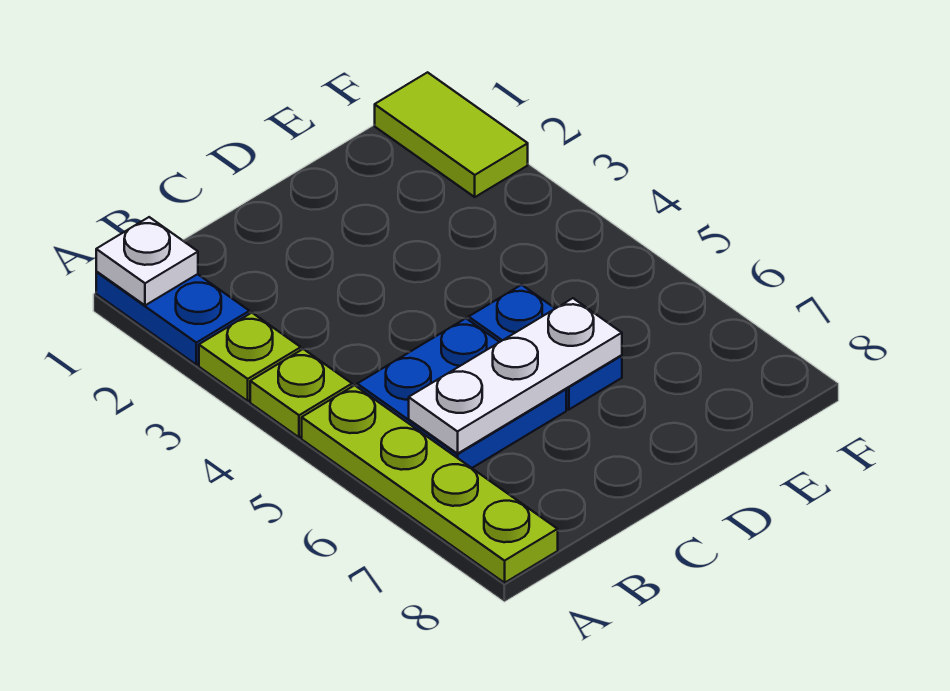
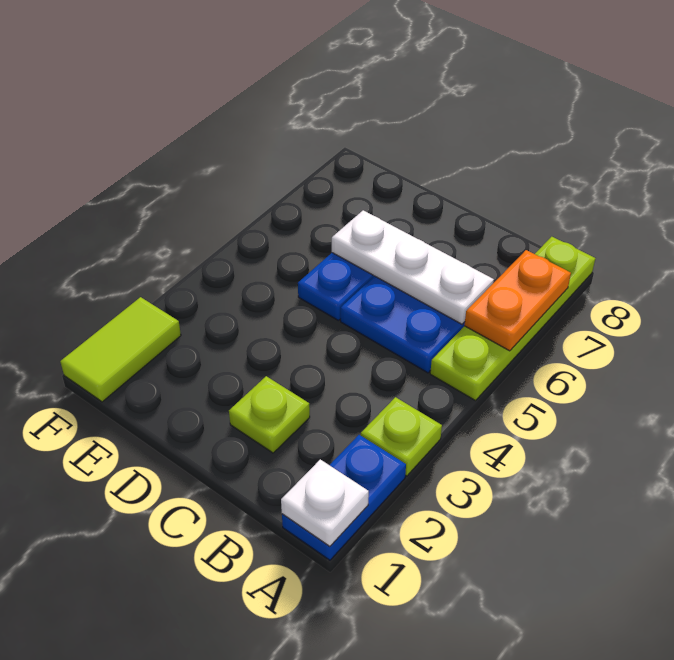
lime plate A4 level 1 -> lime plate C2 level 1
none -> orange plate A6:A7 level 2

